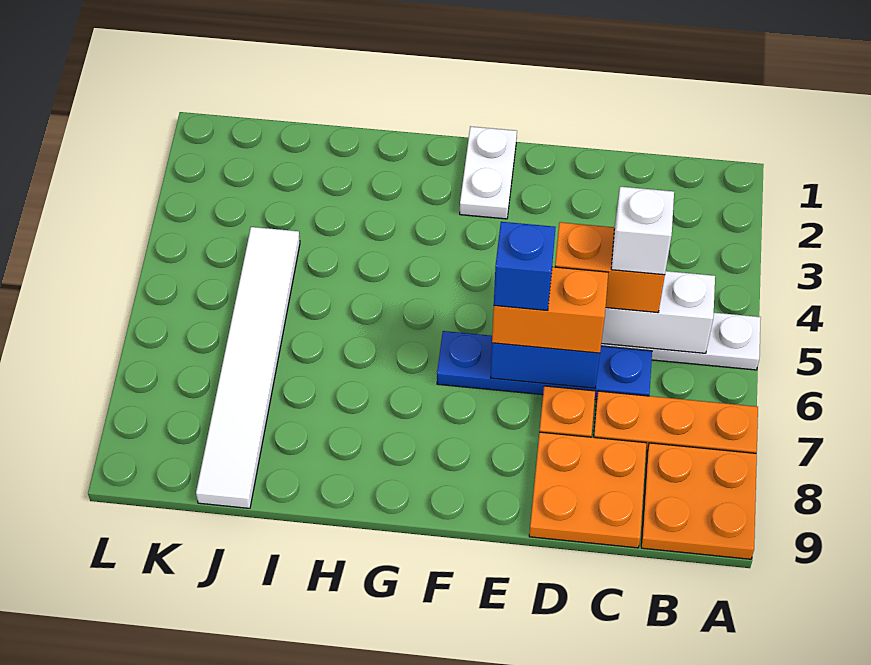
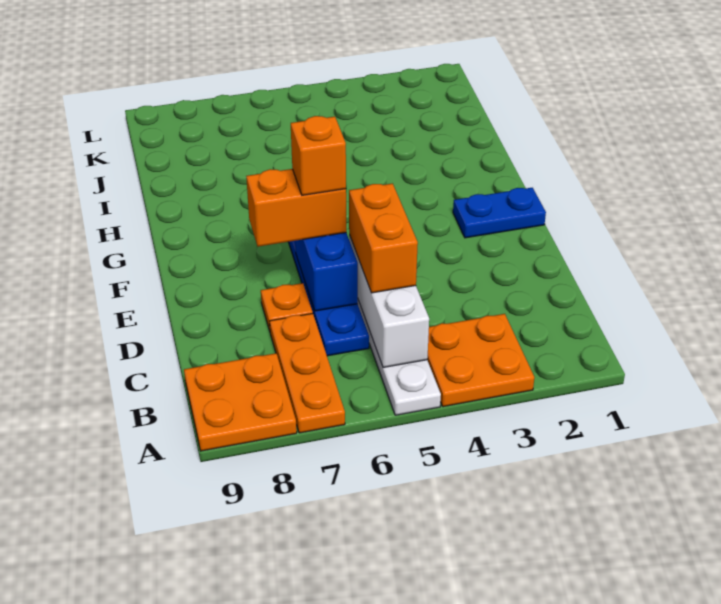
white brick C5 level 4 -> none
orange plate C8:D9 level 1 -> orange plate A3:B4 level 1
orange brick D6:E6 level 3 -> orange brick E6:E7 level 3
blue brick E6 level 4 -> orange brick E6 level 4
white plate F1:F2 level 1 -> blue plate F1:F2 level 1
white tile J4:J9 level 1 -> none

